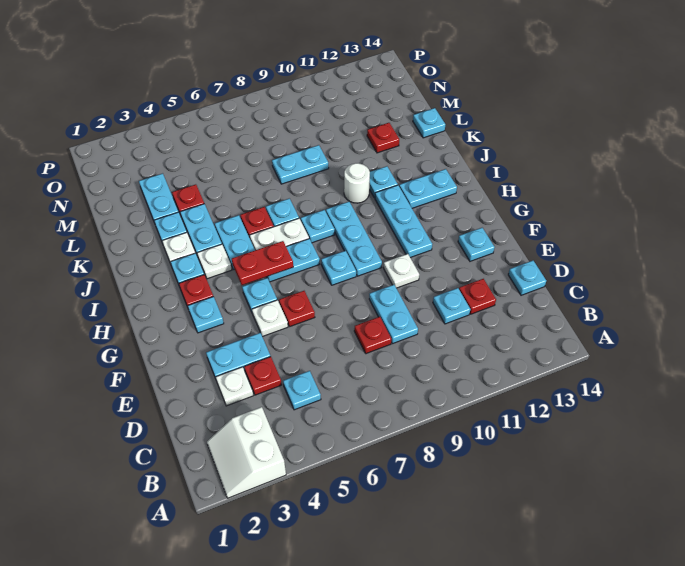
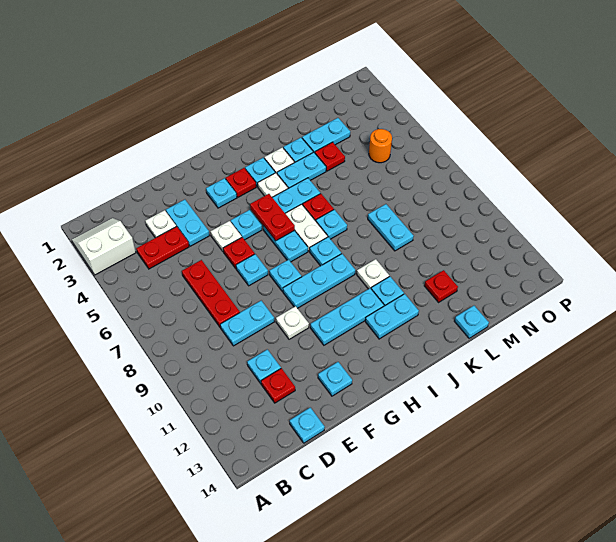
cyan plate C5 level 1 -> cyan plate F7 level 1
red plate D4 level 1 -> red plate C4:D4 level 1
red plate D8 level 1 -> red plate D6:D8 level 1
cyan plate I12:I13 level 1 -> cyan plate I12:J12 level 1
white round brick J10 level 1 -> white plate J10 level 1
none -> orange round brick N5 level 1

